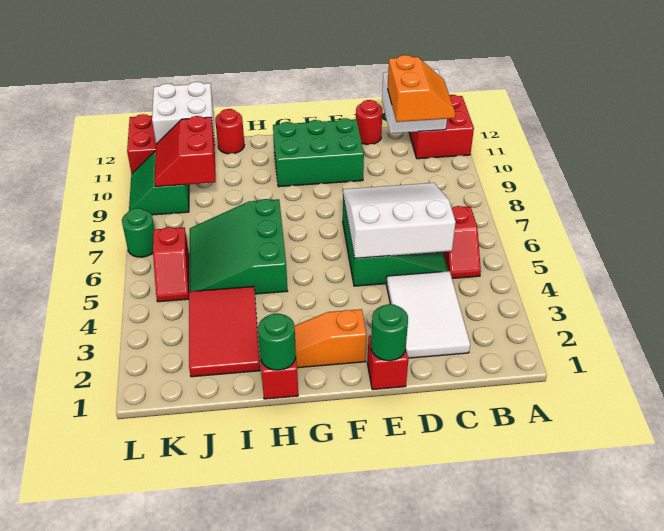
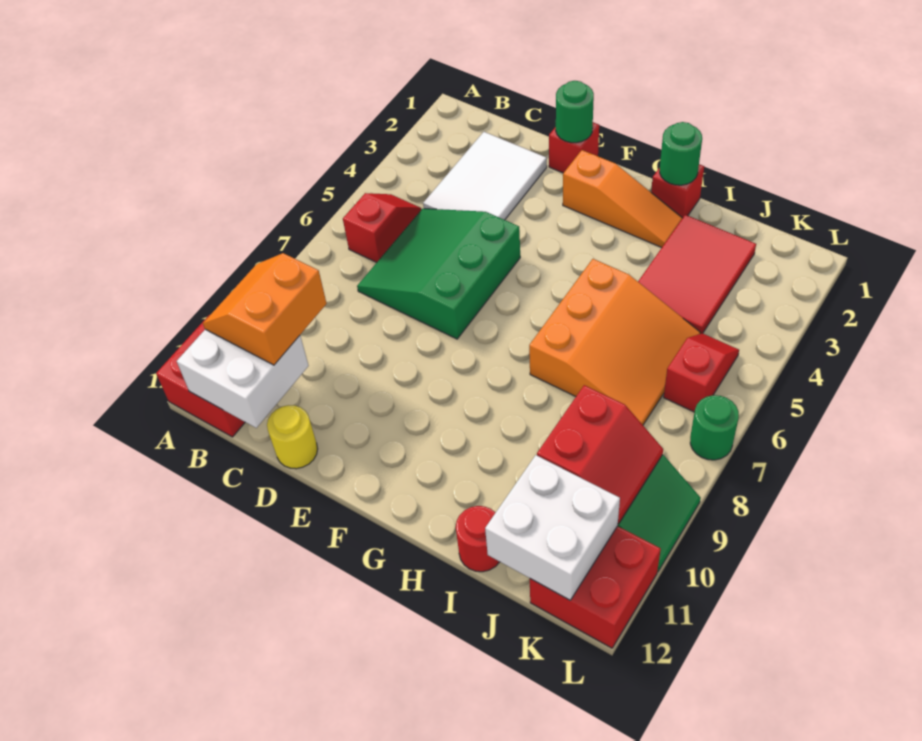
white slope C5:E7 level 2 top 5 -> none
red round brick D12 level 1 -> yellow round brick D12 level 1
green brick E10:G11 level 1 -> none
green slope H5:J7 level 1 top H -> orange slope H5:J7 level 1 top H

